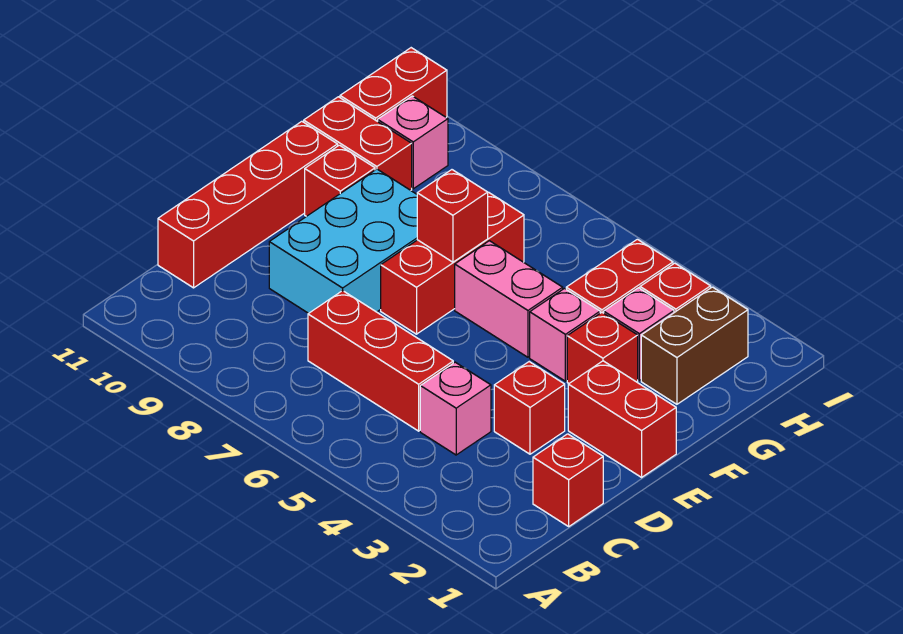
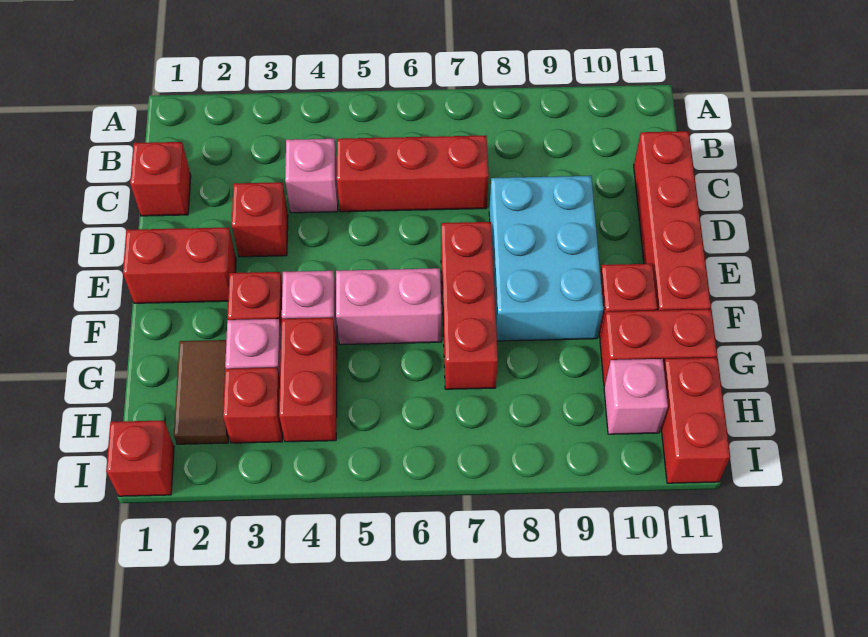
red brick F7 level 2 -> red brick I1 level 1
brown brick G2:H2 level 1 -> brown tile G2:H2 level 1

